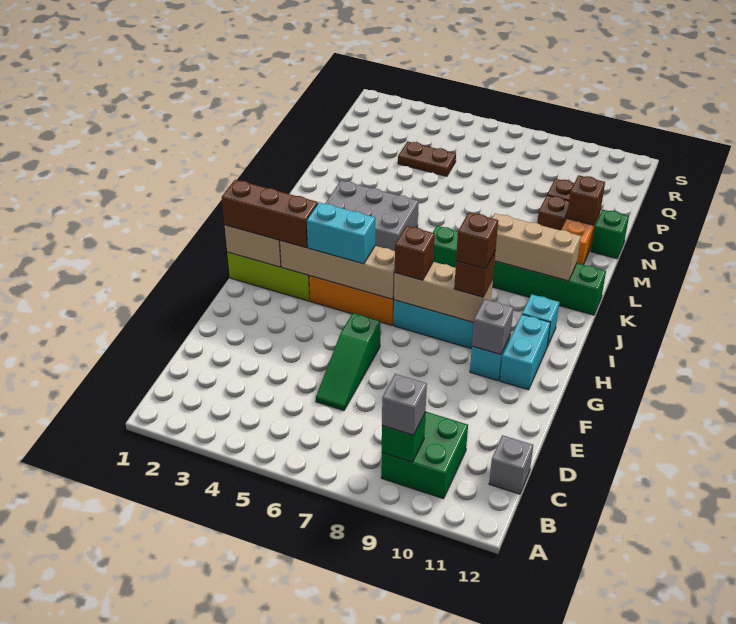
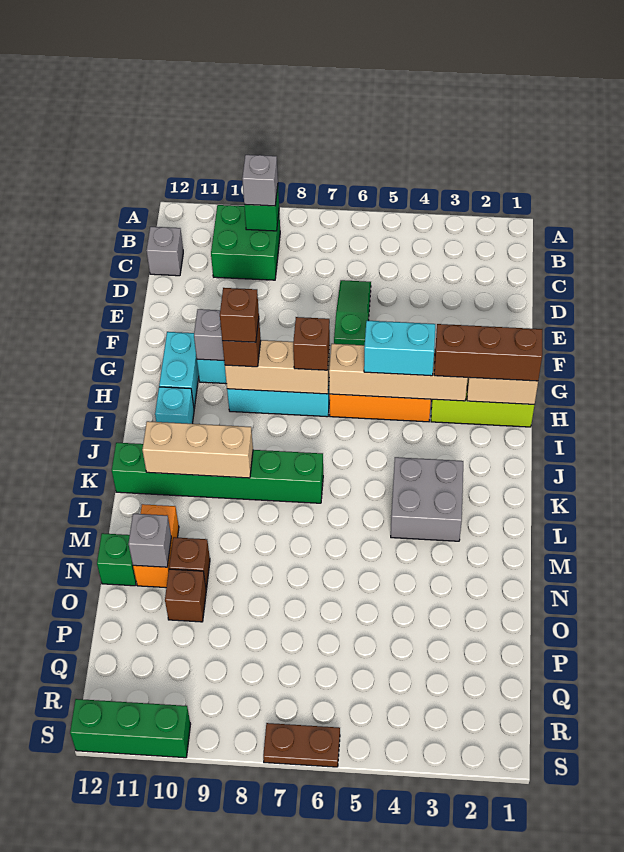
grey brick K3:L5 level 1 -> grey brick K3:L4 level 1
brown brick N11 level 2 -> grey brick N11 level 2
brown plate P4:P5 level 1 -> brown plate S6:S7 level 1
none -> green brick S10:S12 level 1

